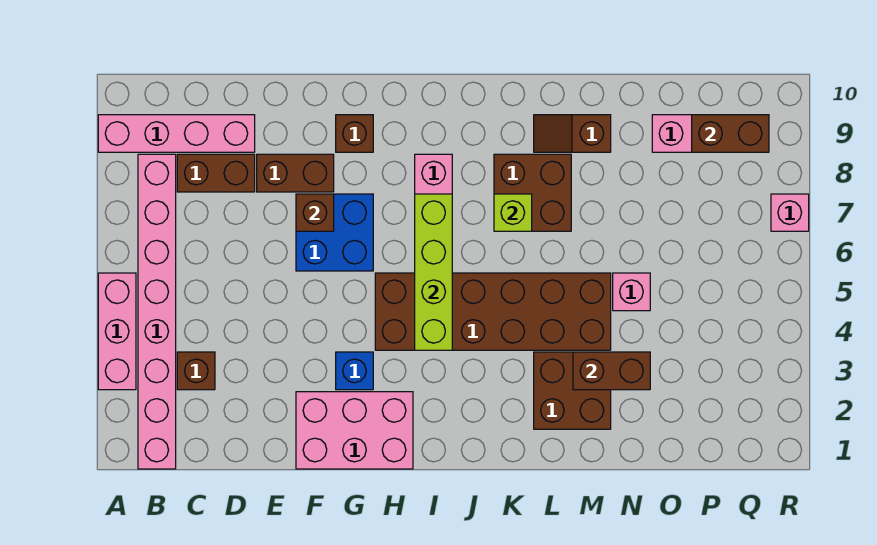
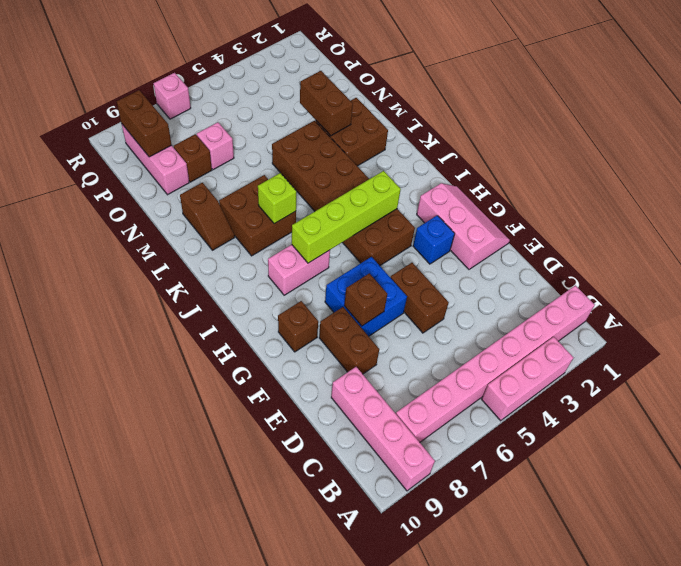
brown brick C3 level 1 -> brown brick O8 level 1
brown brick C8:D8 level 1 -> brown brick E5:F5 level 1
pink brick F1:H2 level 1 -> pink slope F1:H2 level 1 top 2
pink brick N5 level 1 -> pink brick O7 level 1

